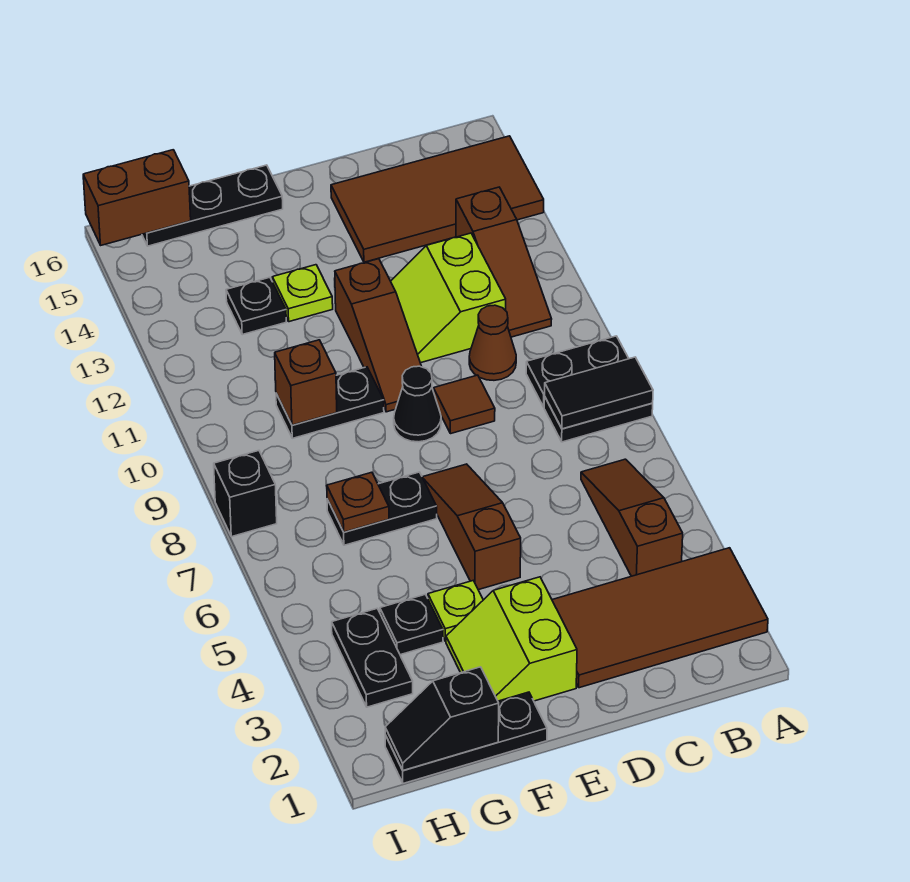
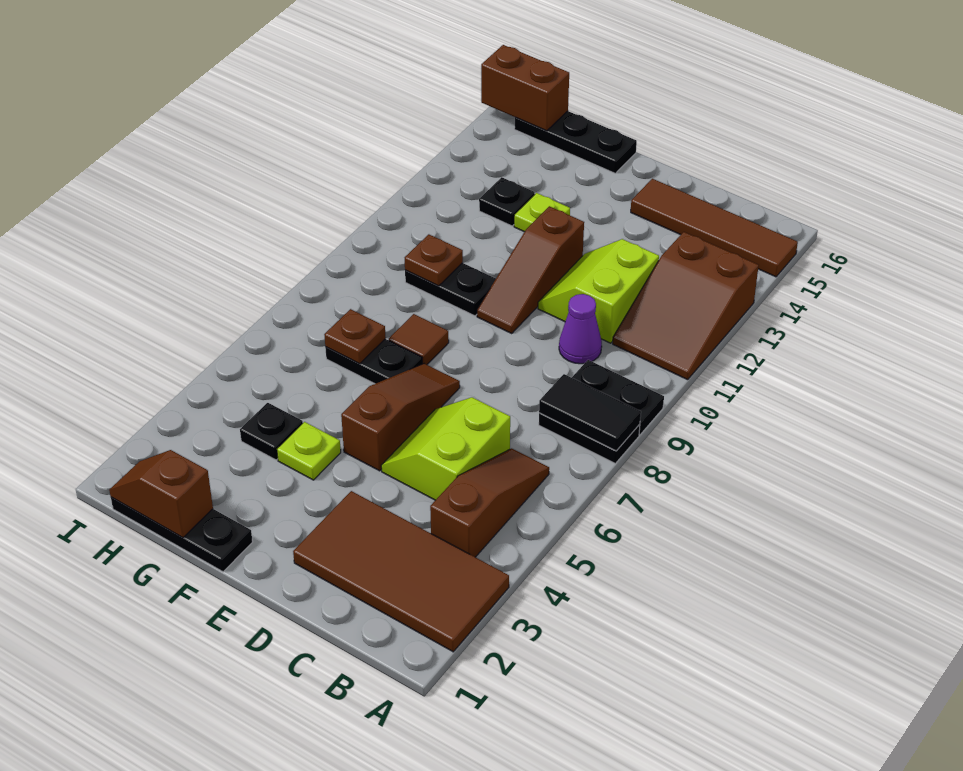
brown tile A14:D15 level 1 -> brown tile A15:D15 level 1
brown slope B11:B13 level 1 top 13 -> brown slope A11:B13 level 1 top 13
brown cone C10 level 1 -> purple cone C10 level 1
brown tile D9 level 1 -> brown tile F8 level 1
lime slope E2:F3 level 1 top E -> lime slope C5:D6 level 1 top C
black cone E9 level 1 -> none
black slope G1:H1 level 2 top G -> brown slope G1:H1 level 2 top G
brown brick G10 level 2 -> brown plate G10 level 2
black plate H3:H4 level 1 -> none
black brick I8 level 1 -> none

